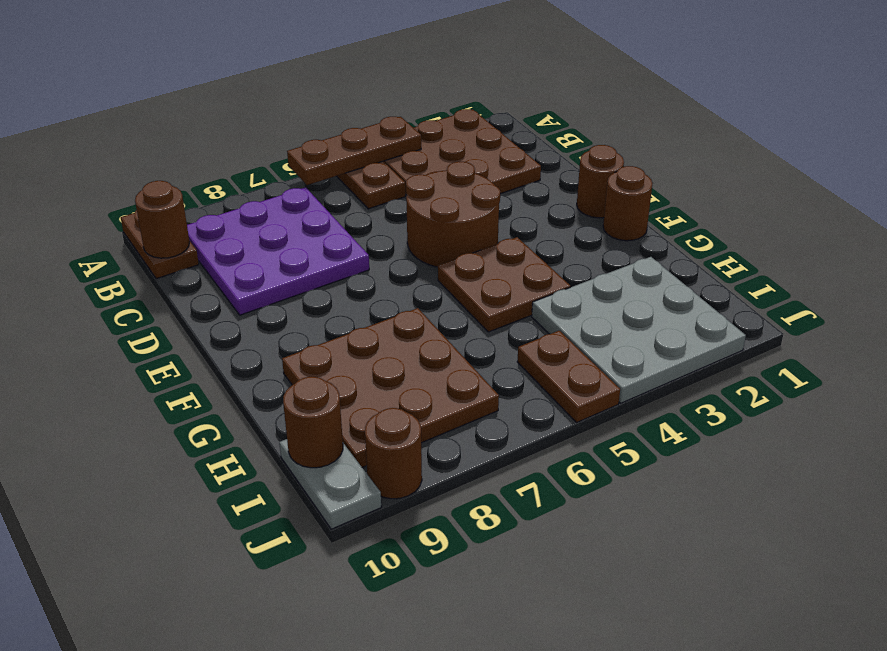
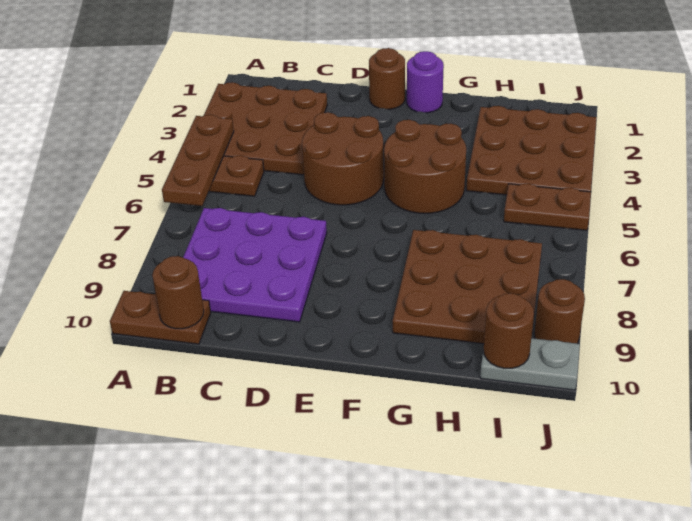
brown round brick F1 level 1 -> purple round brick F1 level 1
brown plate F4:G5 level 1 -> brown round brick F4:G5 level 1
grey plate H2:J4 level 1 -> brown plate H2:J4 level 1

